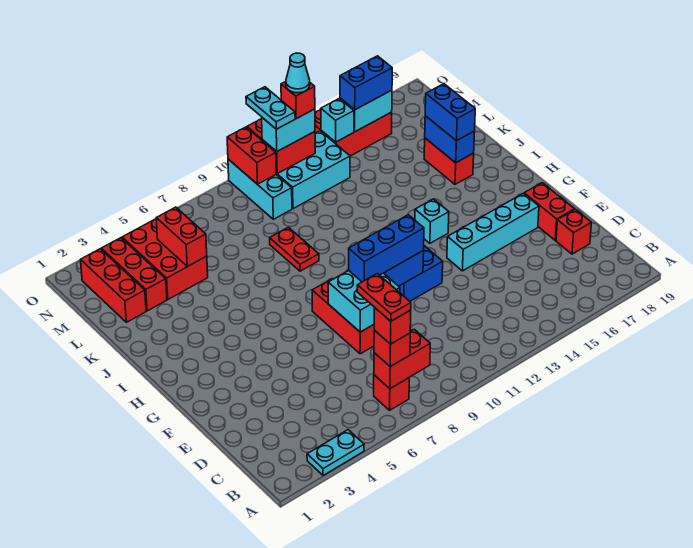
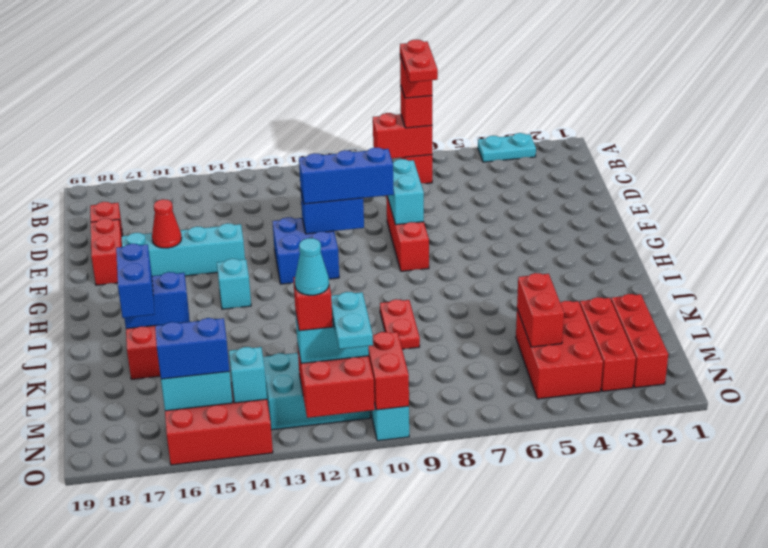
cyan brick E8:F9 level 2 -> cyan brick E8:F8 level 2
none -> red cone F16 level 2
blue brick J17:K17 level 2 -> blue brick J16:J17 level 2

